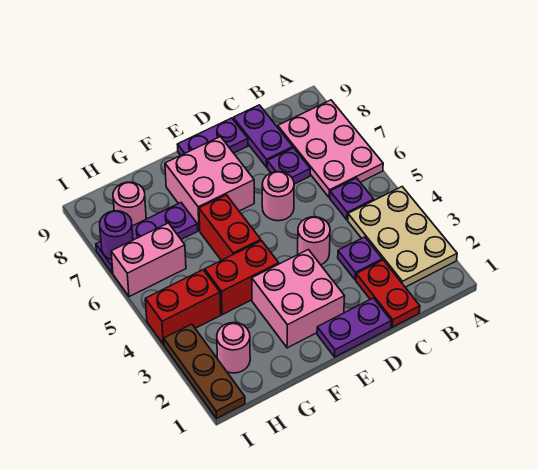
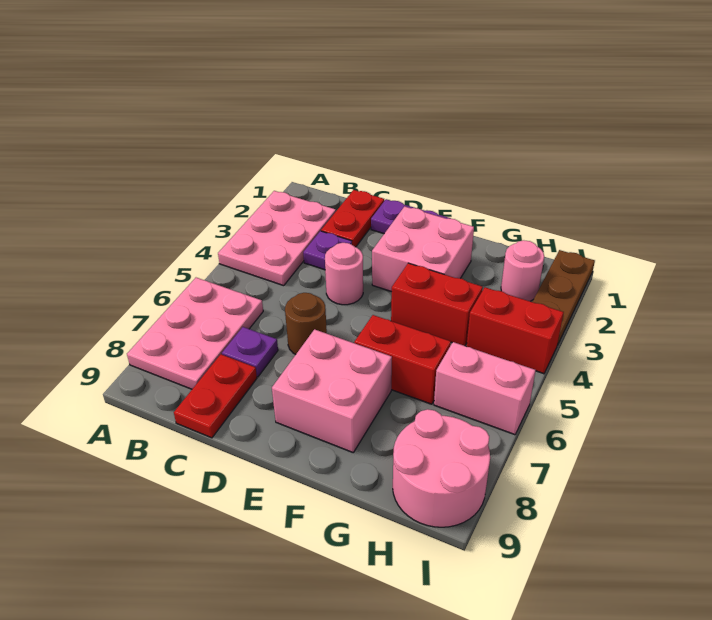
tan plate A2:B4 level 1 -> pink plate A2:B4 level 1
purple plate B5 level 1 -> none
purple plate C8:C9 level 1 -> red plate C8:C9 level 1
pink round brick D6 level 1 -> brown round brick D6 level 1
purple plate D9:E9 level 1 -> none
red brick F5:F6 level 1 -> red brick F6:G6 level 1
purple plate G7:I7 level 1 -> none
pink round brick H8 level 1 -> pink round brick H8:I9 level 1
purple round brick I7 level 2 -> none

